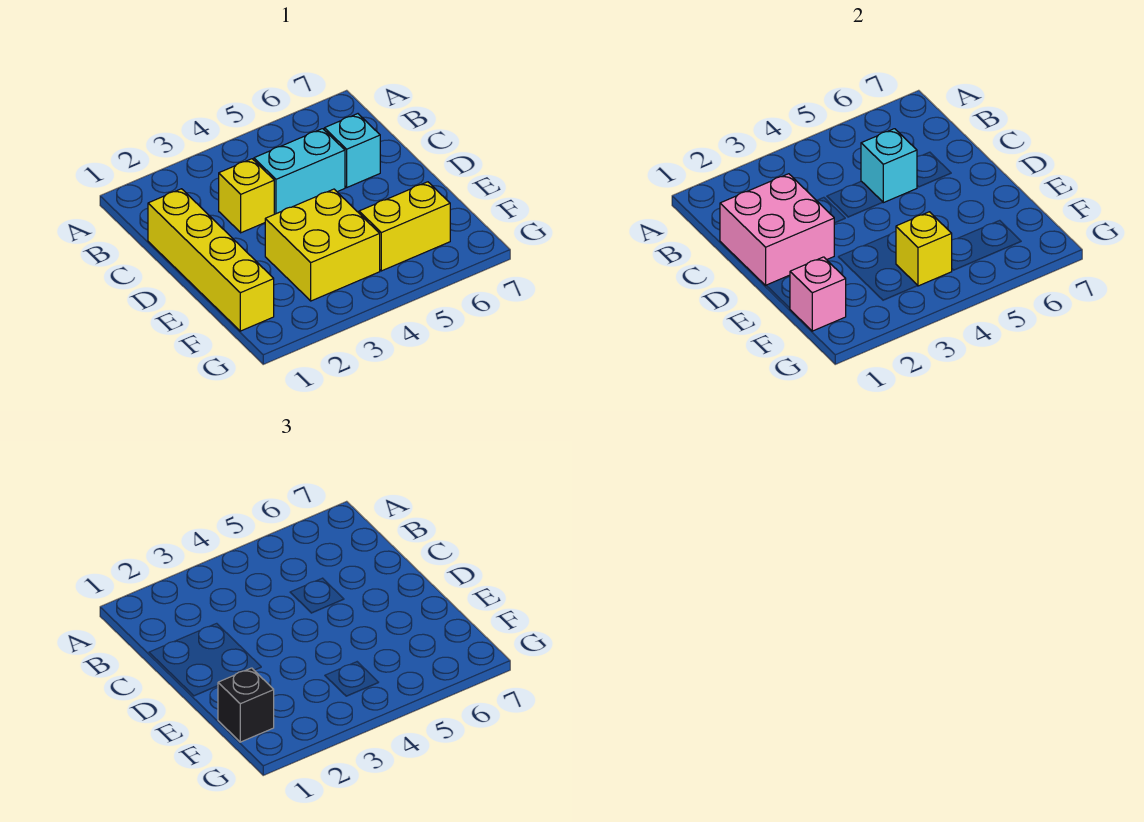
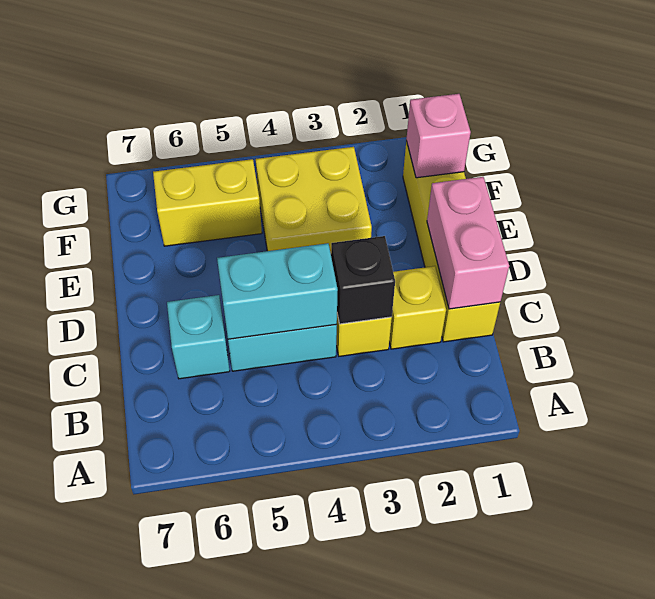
pink brick C1:D2 level 2 -> pink brick C1:D1 level 2
cyan brick C5 level 2 -> cyan brick C4:C5 level 2
black brick F1 level 3 -> black brick C3 level 2
yellow brick F4 level 2 -> yellow brick C2 level 1

